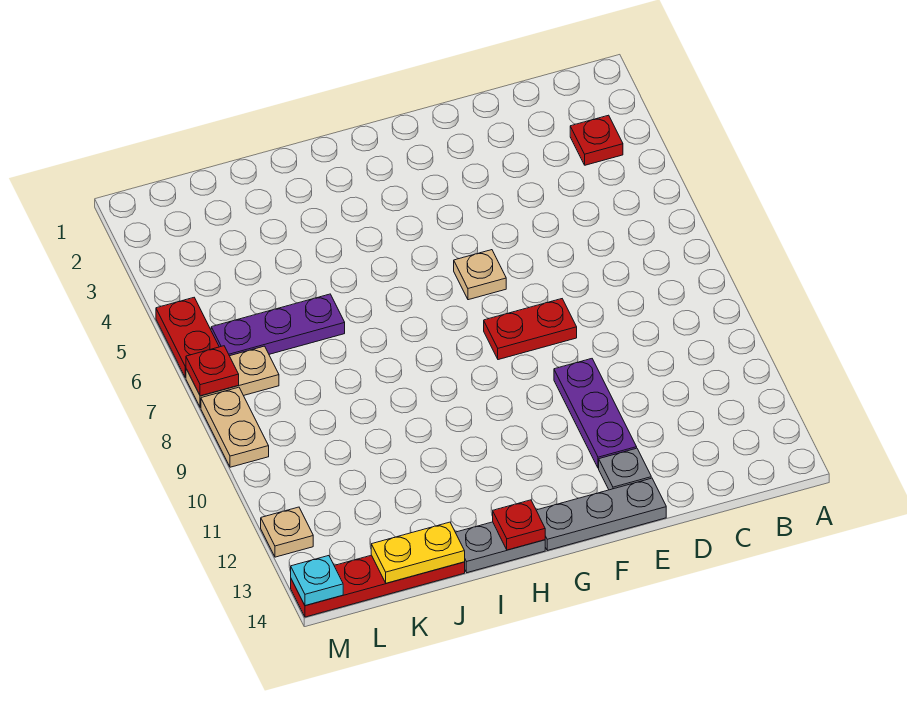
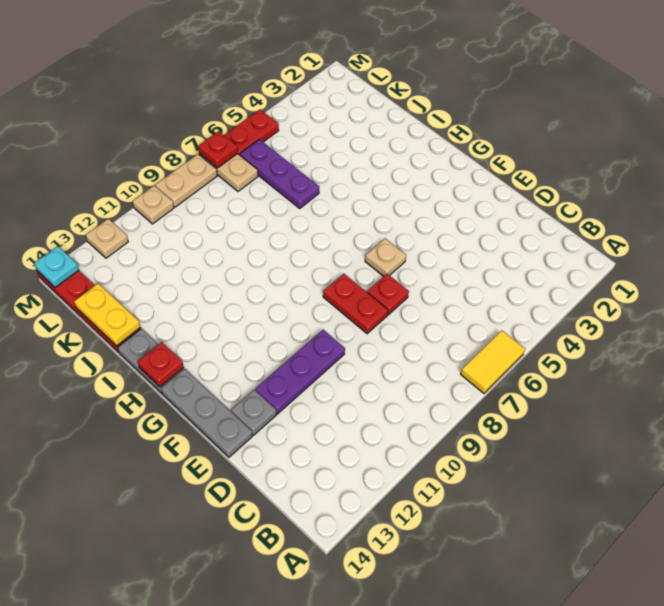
none -> yellow tile A6:A7 level 1
red plate B3 level 1 -> red plate E7 level 1
none -> tan plate M10 level 1

